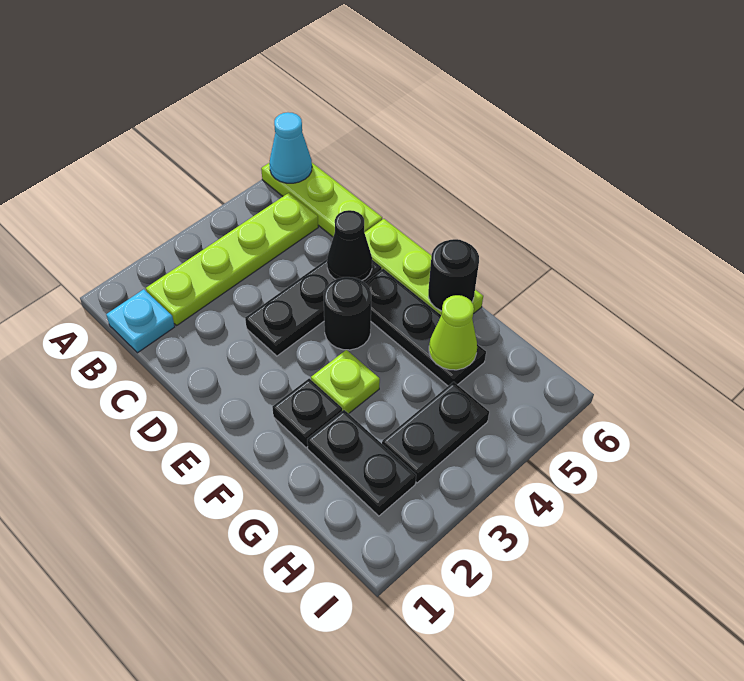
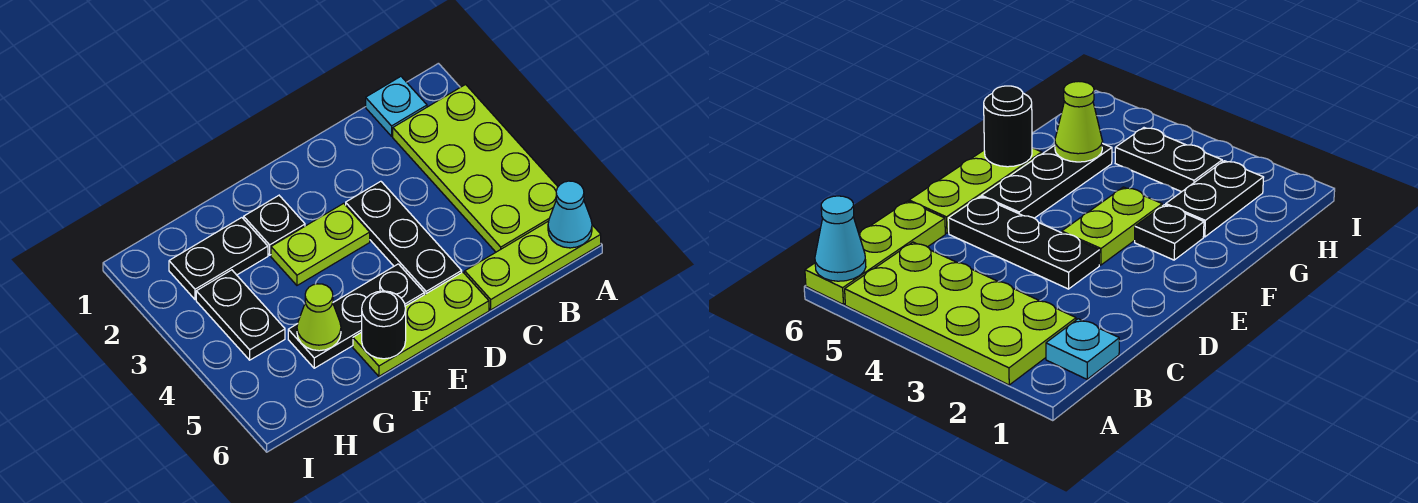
lime plate B2:B5 level 1 -> lime plate A2:B5 level 1
black cone D5 level 2 -> none
black round brick E4 level 1 -> none
lime plate F3 level 1 -> lime plate E3:F3 level 1

